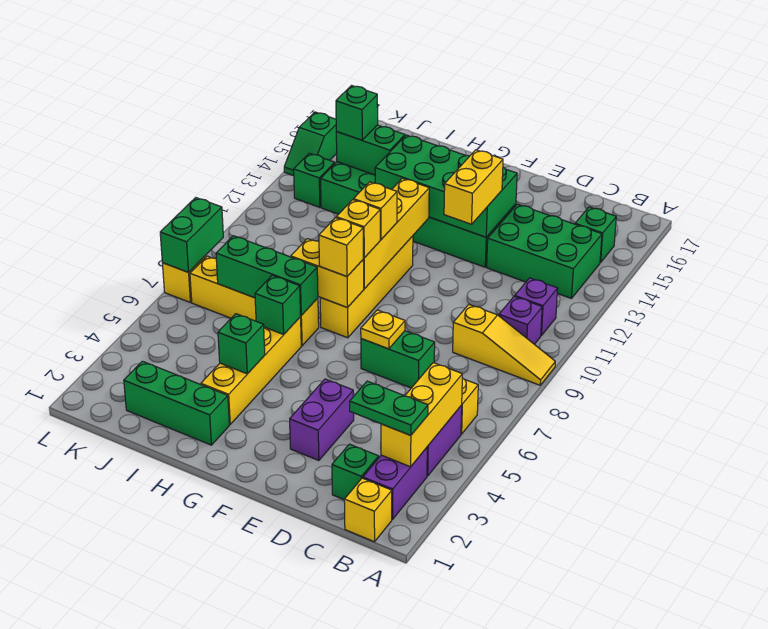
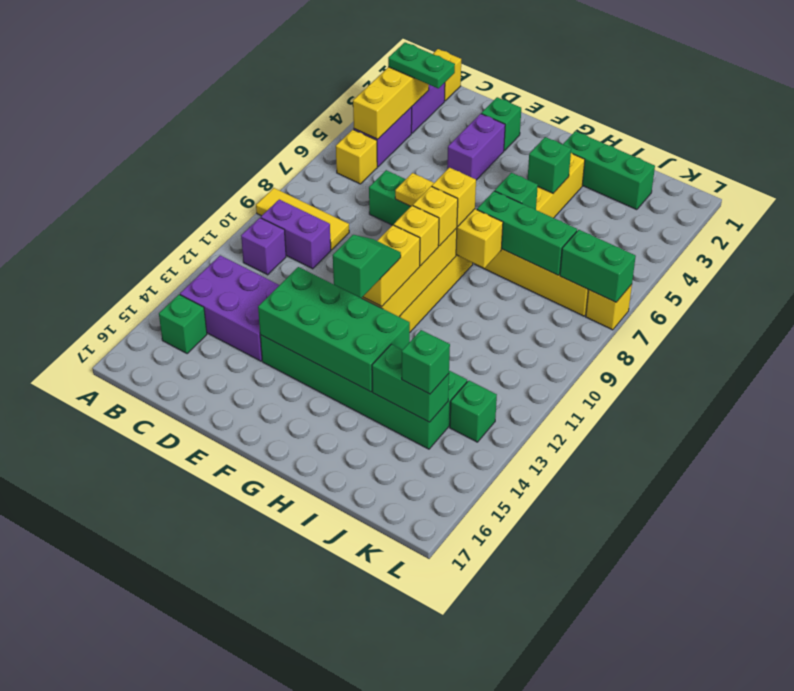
yellow slope A9:C9 level 1 top C -> yellow tile A9:C9 level 1
purple brick B10 level 1 -> purple brick B10:C10 level 1
green brick B13:D14 level 1 -> purple brick B13:D14 level 1
green brick C2 level 1 -> green brick E2 level 1
yellow brick E12:E13 level 3 -> yellow brick G11:G12 level 3
green brick L7:L8 level 2 -> green brick K7:L7 level 2
green slope L14:L15 level 1 top 15 -> green slope G12:G13 level 4 top 13

